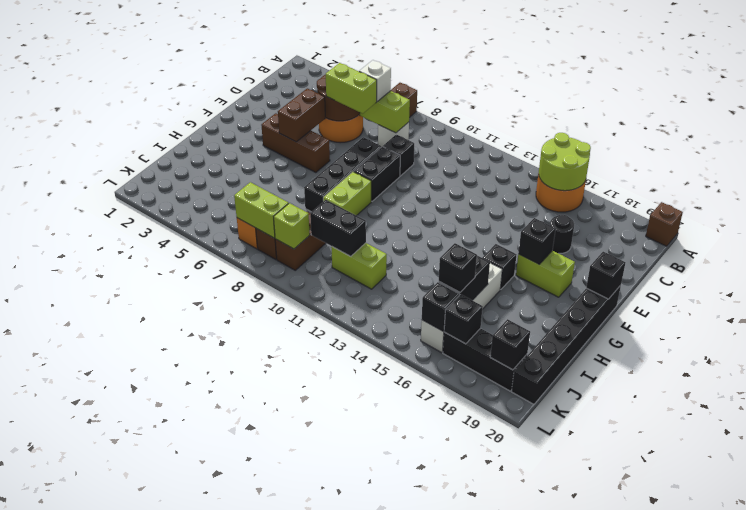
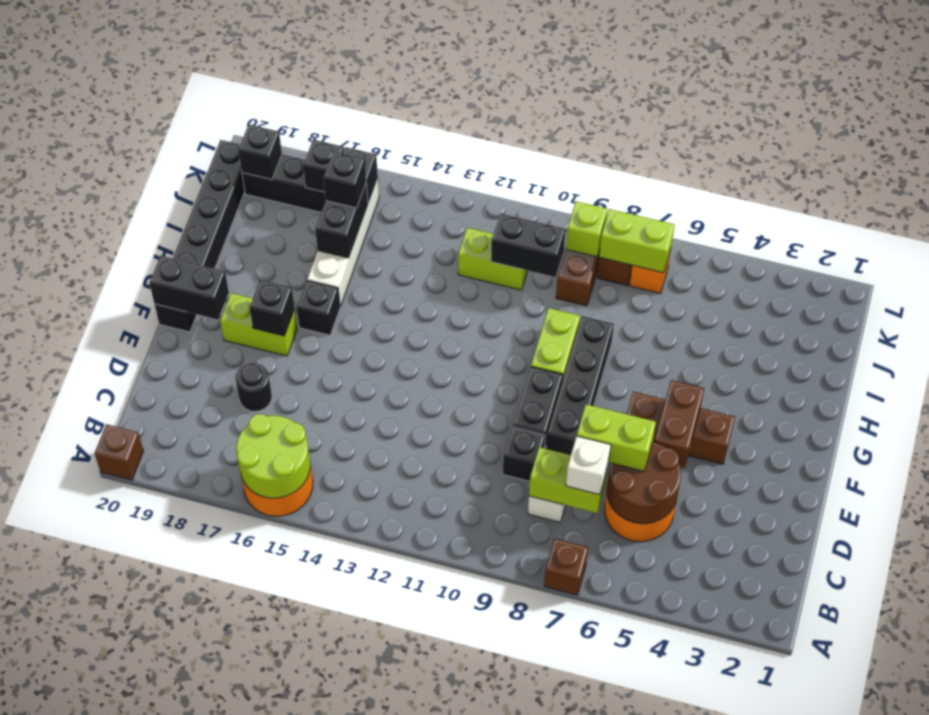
black brick F20 level 2 -> black brick F19:F20 level 2

